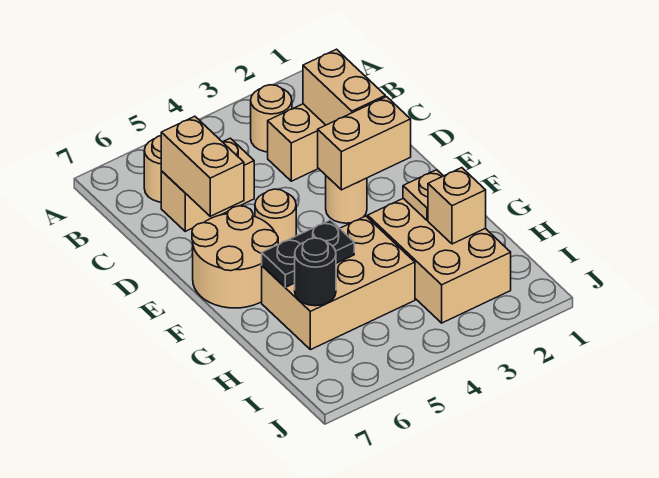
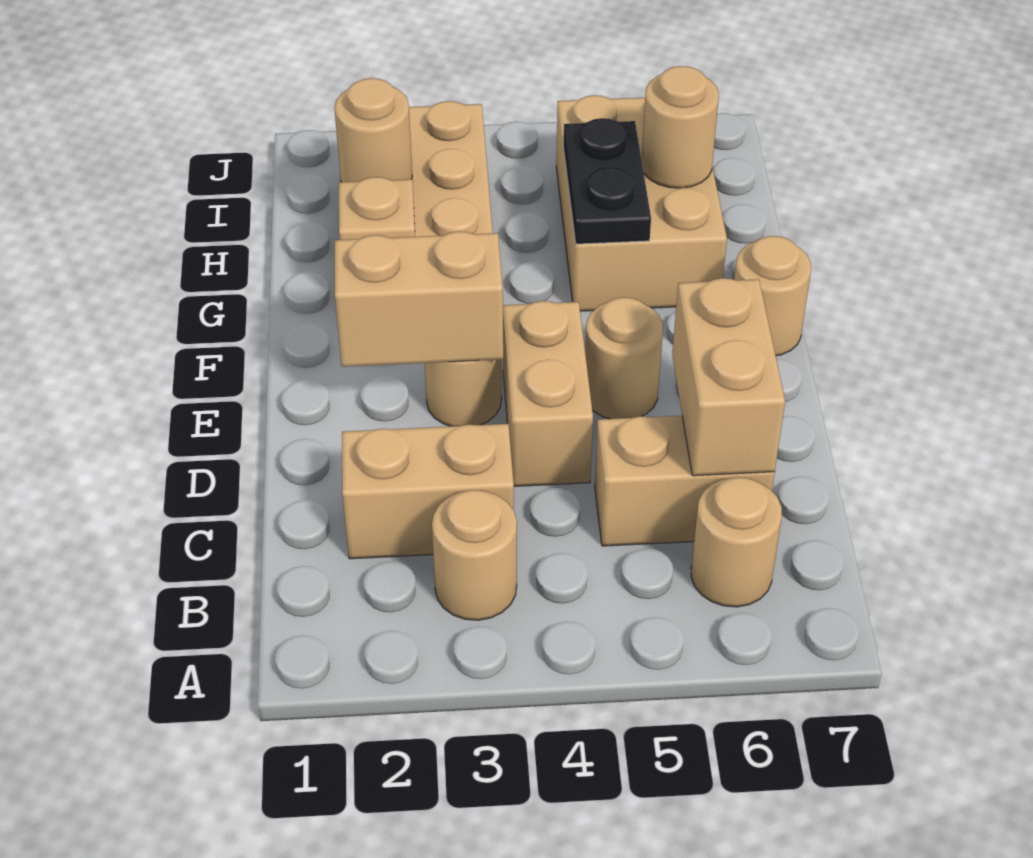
tan brick C2:D2 level 2 -> tan brick D4:E4 level 1
tan round brick E6:F7 level 1 -> tan round brick F7 level 1
tan brick G4:H6 level 1 -> tan brick G5:I6 level 1
black plate G5:G6 level 2 -> black plate G5:H5 level 2
tan brick H2 level 2 -> tan round brick H2 level 2
black round brick H6 level 2 -> tan round brick H6 level 2

